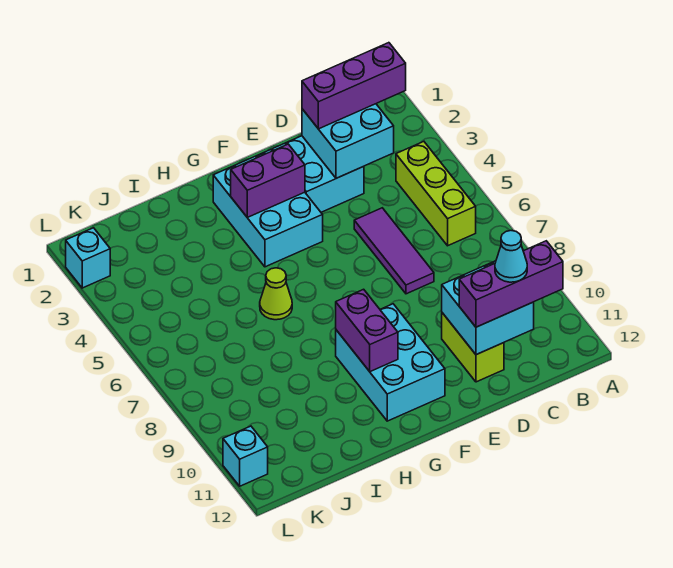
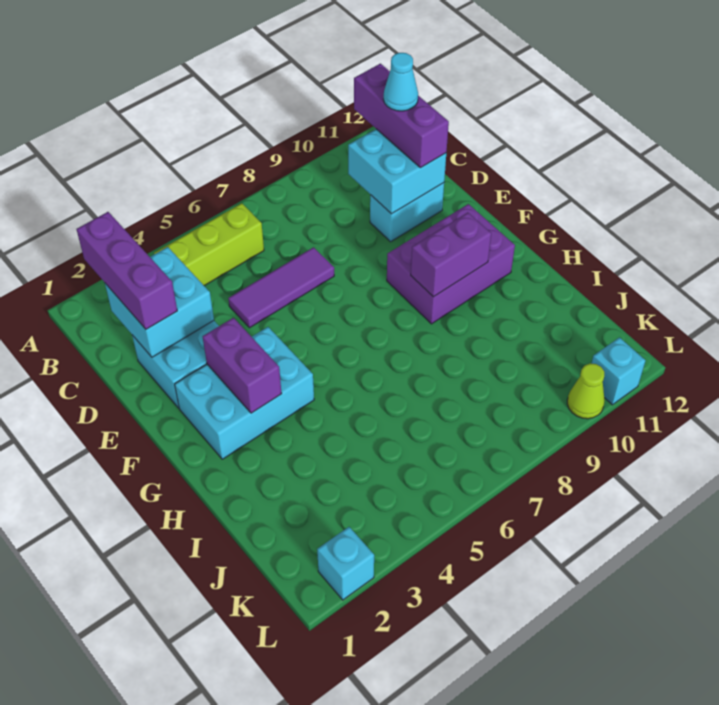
lime brick D10:D11 level 1 -> cyan brick D10:D11 level 1
cyan brick F9:G11 level 1 -> purple brick F9:G11 level 1
lime cone H6 level 1 -> lime cone L10 level 1

